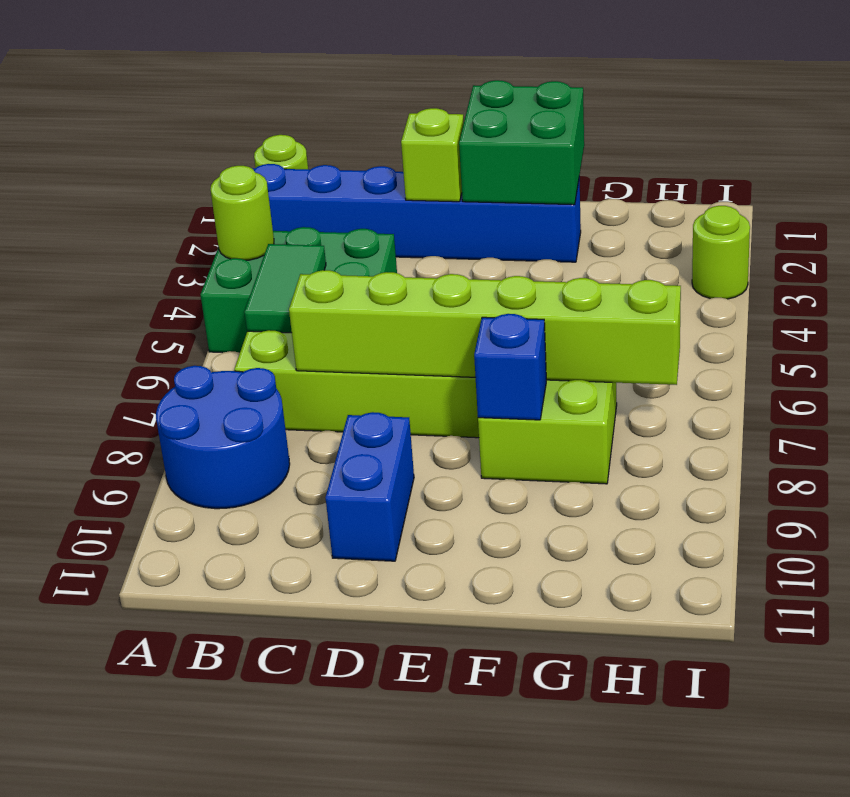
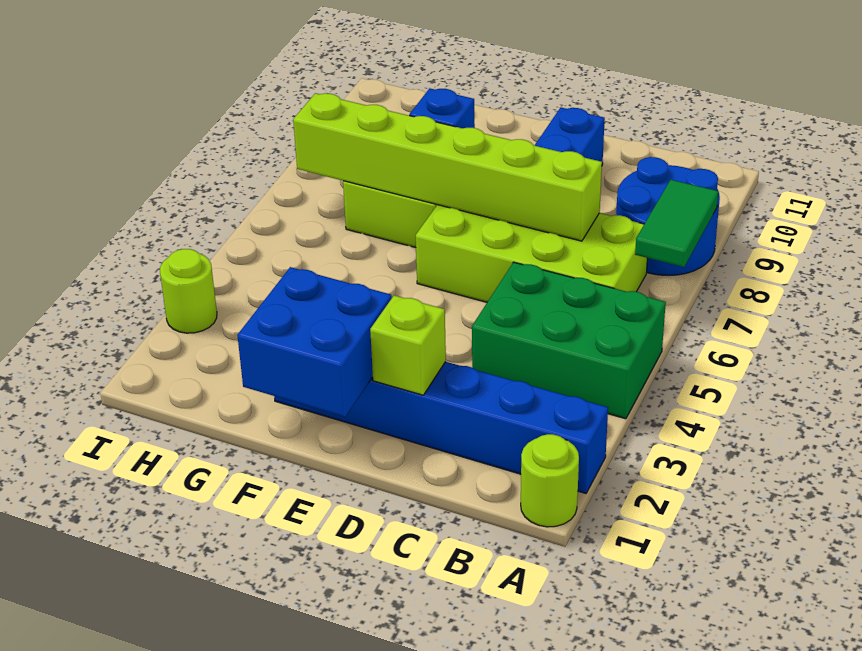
lime round brick A4 level 2 -> none
green tile B5:B6 level 2 -> green tile A7:A8 level 2
green brick E1:F2 level 2 -> blue brick E1:F2 level 2

